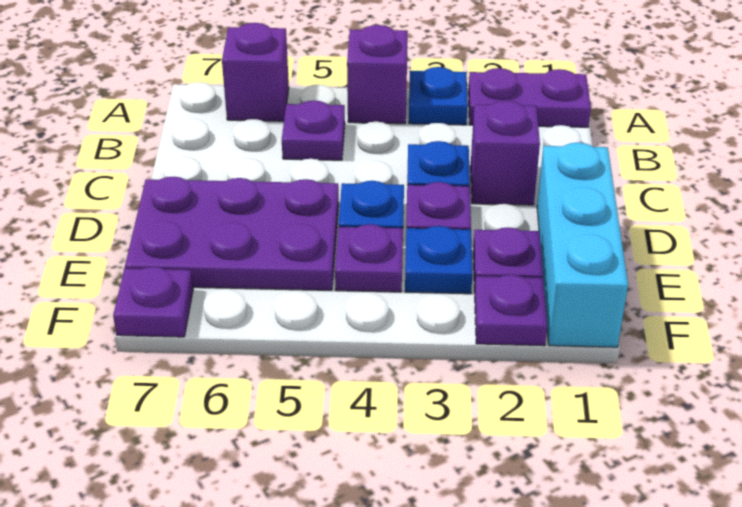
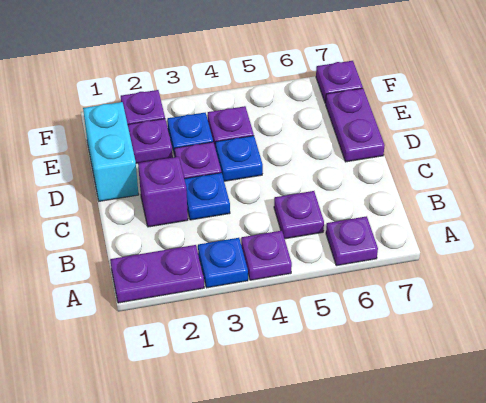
purple brick A4 level 1 -> purple plate A4 level 1
purple brick A6 level 1 -> purple plate A6 level 1
cyan brick D1:F1 level 1 -> cyan brick D1:E1 level 1
purple plate D5:E7 level 1 -> purple plate D7:E7 level 1

